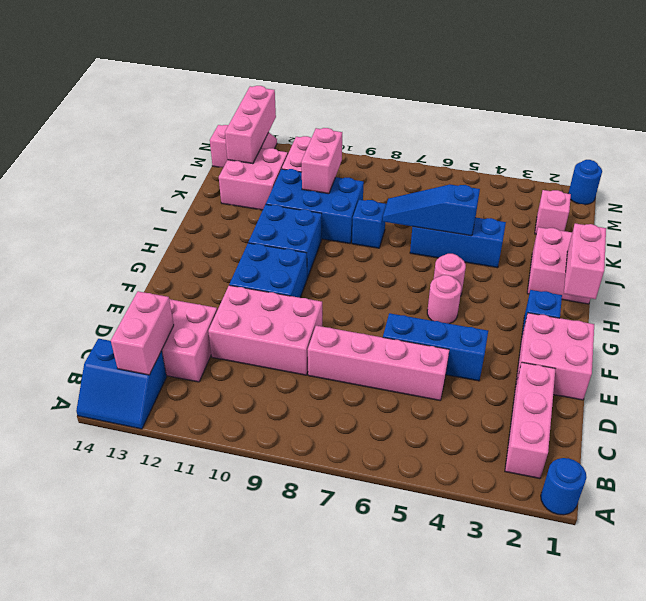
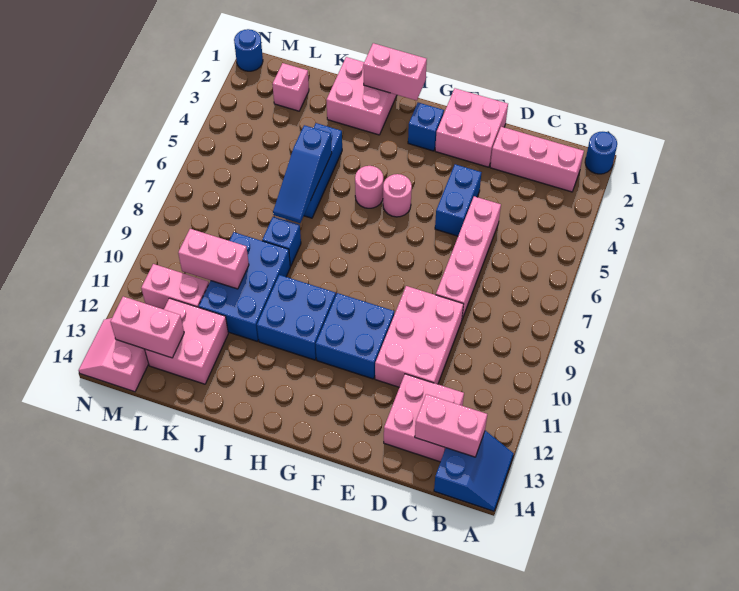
blue brick E4:E6 level 1 -> blue brick E4:E5 level 1
pink brick L13:N13 level 2 -> pink brick L13:M13 level 2

